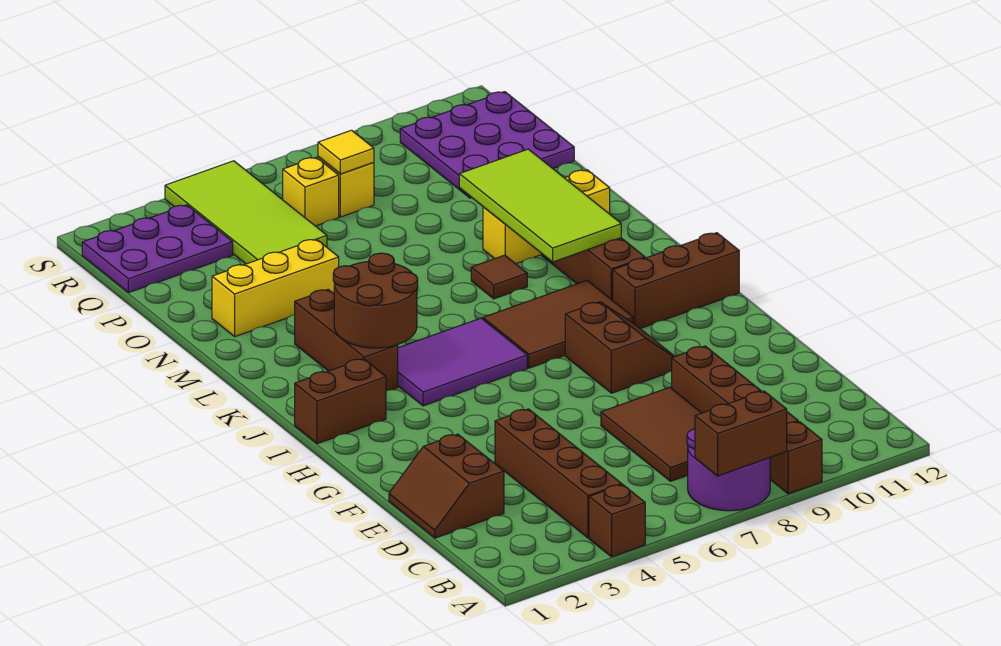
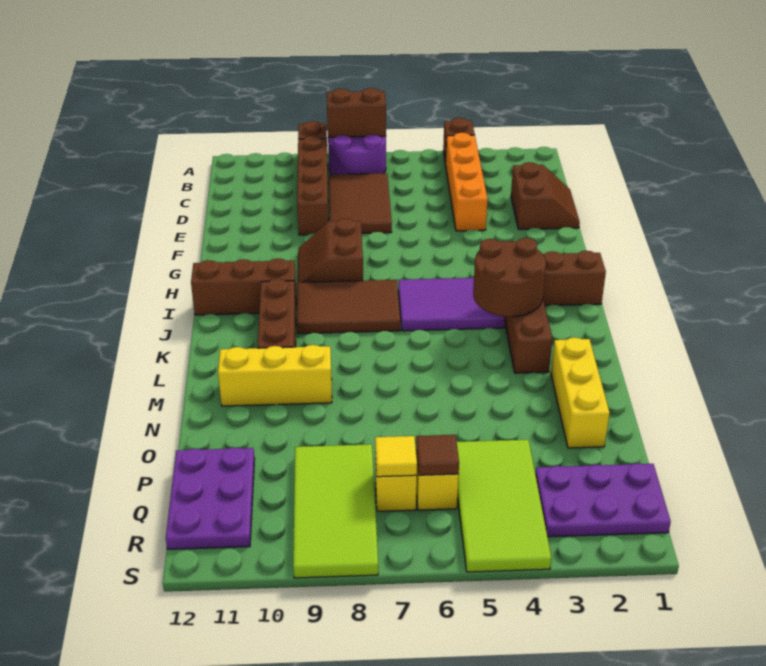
brown brick B4:E4 level 1 -> orange brick B4:E4 level 1
lime tile K9:N10 level 2 -> lime tile P8:S9 level 1
brown tile L8 level 1 -> brown tile Q6 level 2
yellow brick N2:N4 level 1 -> yellow brick M2:O2 level 1
purple plate P10:R12 level 1 -> purple plate P11:R12 level 1

